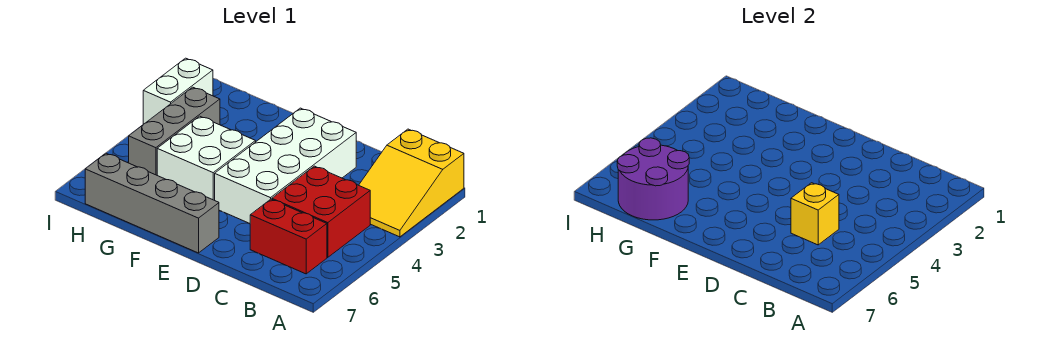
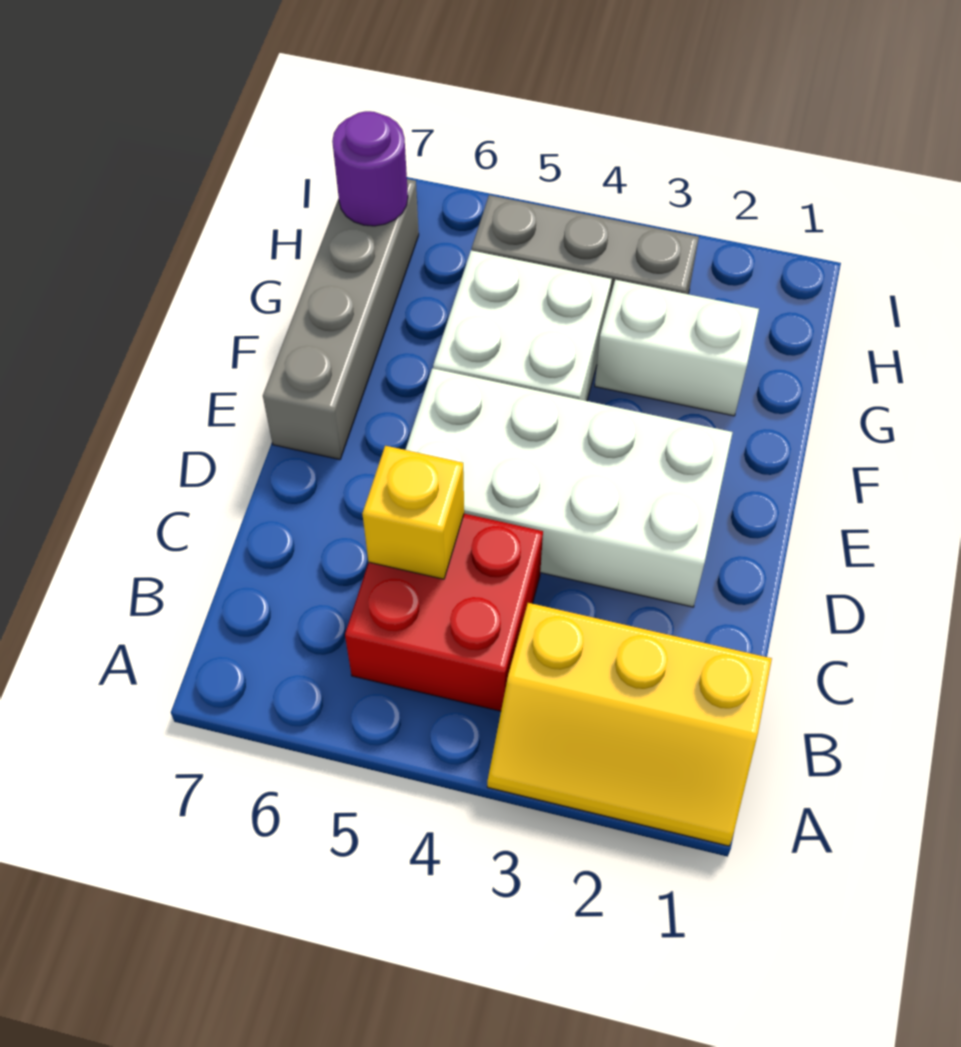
yellow slope A1:B3 level 1 top 1 -> yellow slope A1:B3 level 1 top B
red brick B6:C6 level 1 -> none
purple round brick G6:H7 level 2 -> purple round brick H7 level 2
white brick I2:I3 level 1 -> white brick G2:G3 level 1

